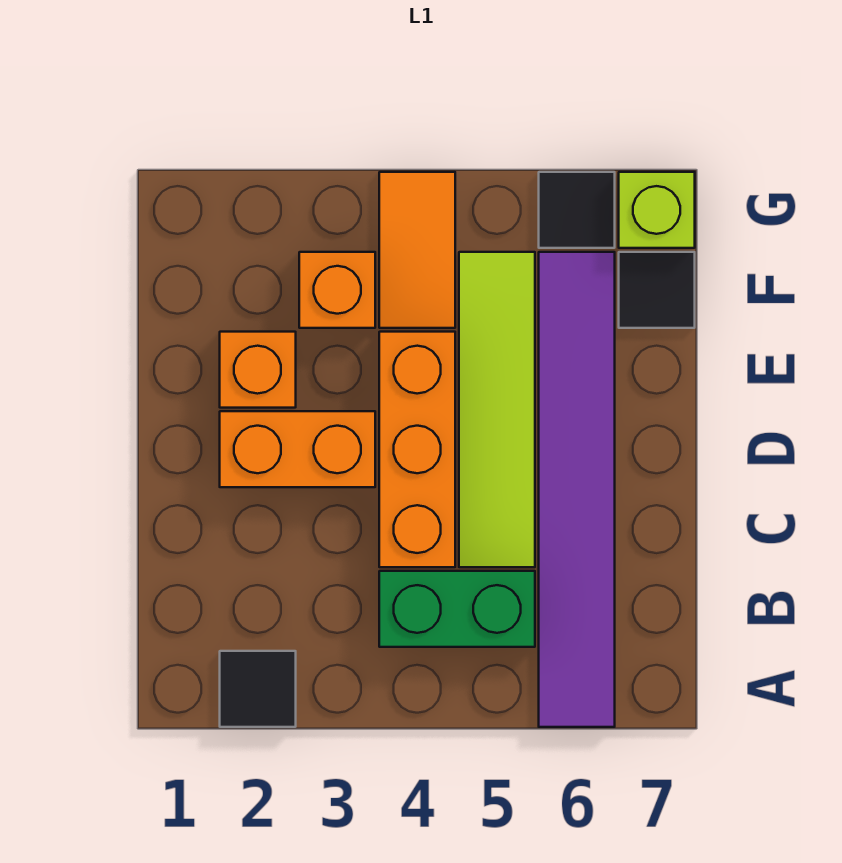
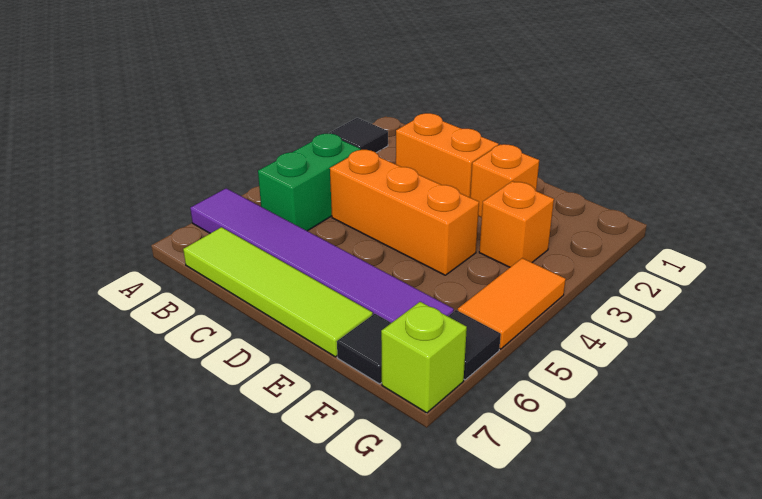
lime tile C5:F5 level 1 -> lime tile B7:E7 level 1
orange brick D2:D3 level 1 -> orange brick C2:D2 level 1
orange tile F4:G4 level 1 -> orange tile G4:G5 level 1

